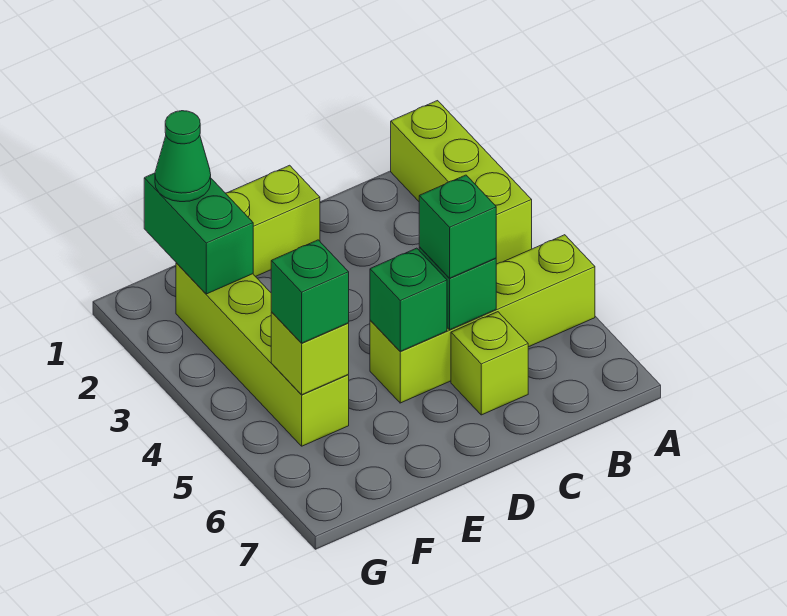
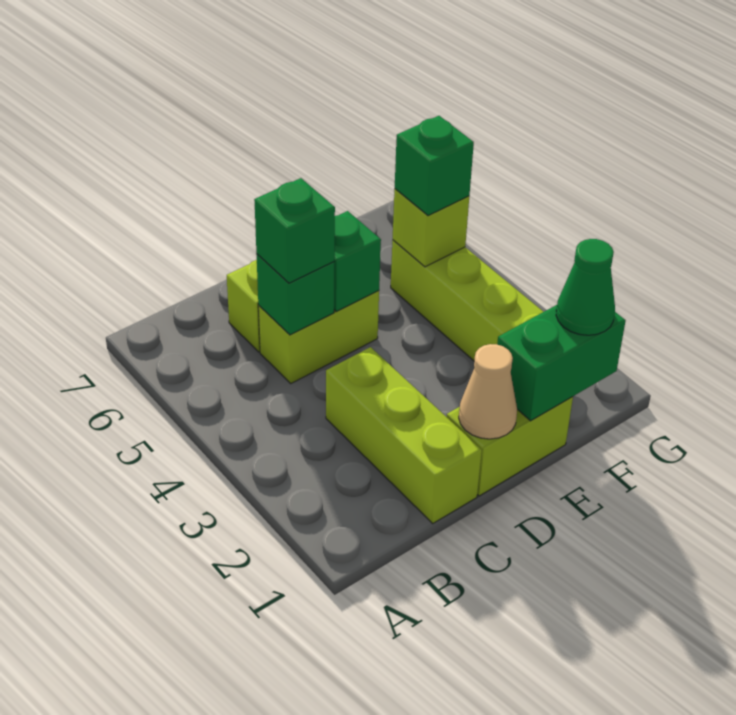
lime brick A1:A3 level 1 -> lime brick C1:C3 level 1
lime brick A5:D5 level 1 -> lime brick C5:D5 level 1
none -> tan cone D1 level 2
green brick F1:F2 level 2 -> green brick E1:F1 level 2

